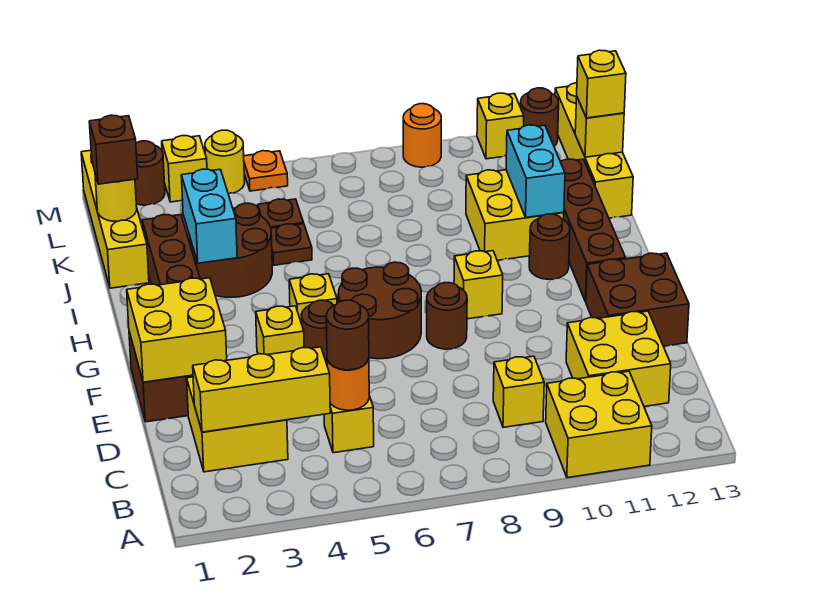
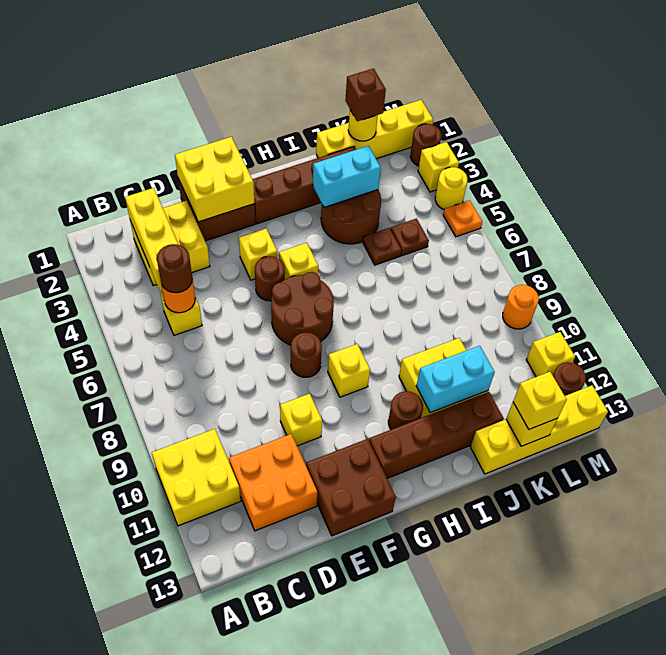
yellow brick C9 level 1 -> yellow brick E10 level 1
yellow brick C11:D12 level 1 -> orange brick C11:D12 level 1

